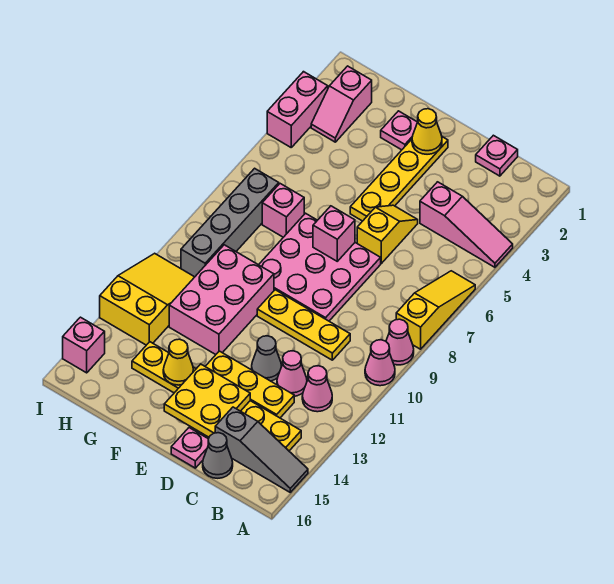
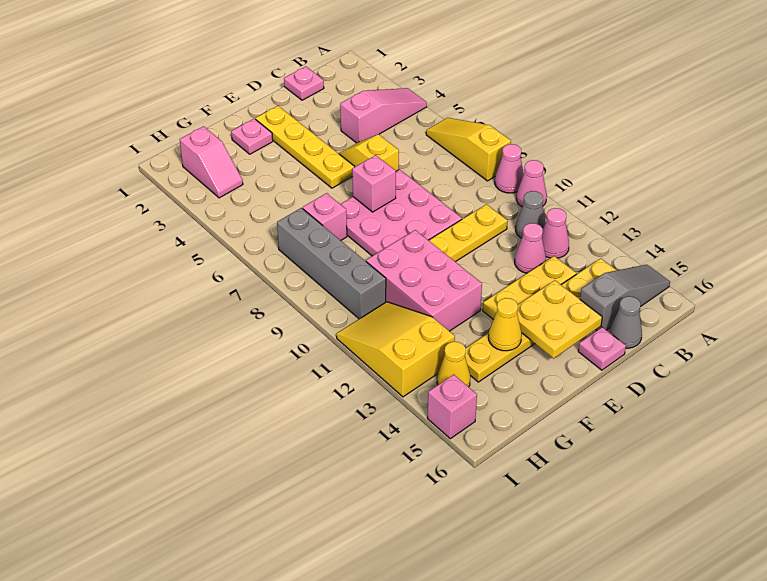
grey cone D12 level 1 -> grey cone B11 level 1
yellow cone E2 level 2 -> yellow cone H14 level 1
pink brick I3:I4 level 1 -> none

